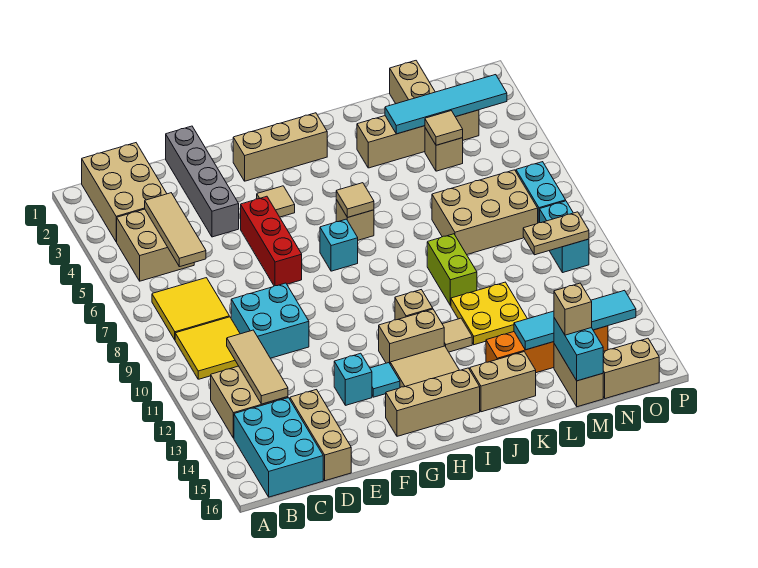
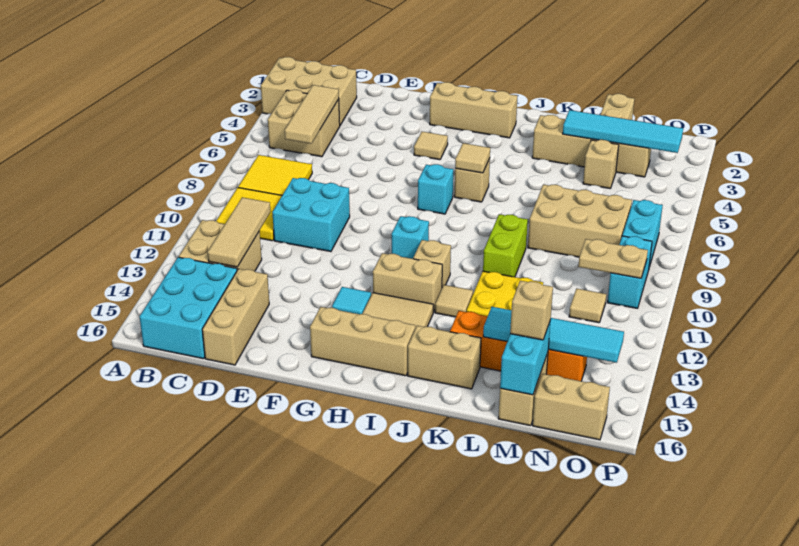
tan brick B1:C3 level 1 -> tan brick A2:C3 level 1
grey brick E1:E4 level 1 -> none
red brick F5:F7 level 1 -> none
cyan brick F13 level 1 -> cyan brick H10 level 1
tan tile M4 level 2 -> tan tile N11 level 1

